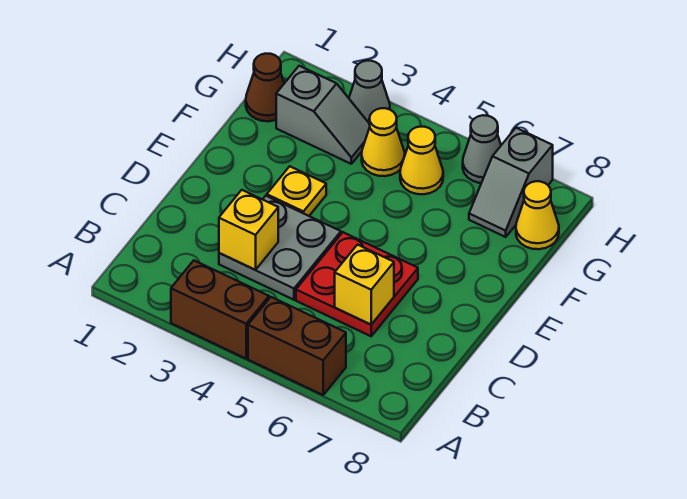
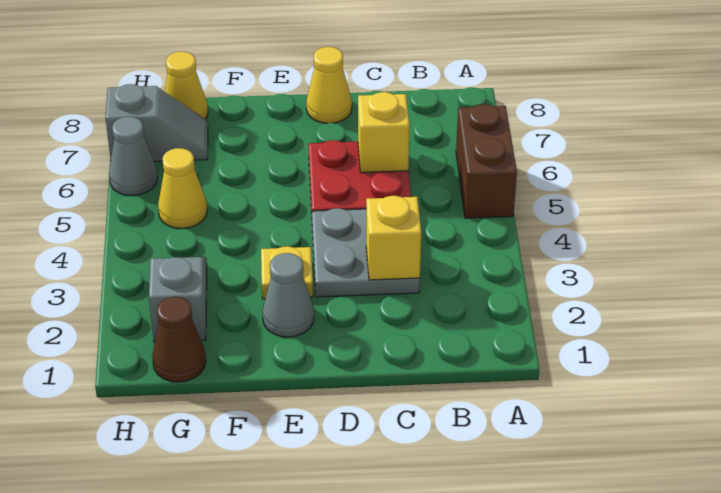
brown brick A3:A4 level 1 -> none
yellow cone G4 level 1 -> yellow cone D8 level 1
grey cone H3 level 1 -> grey cone E2 level 1

